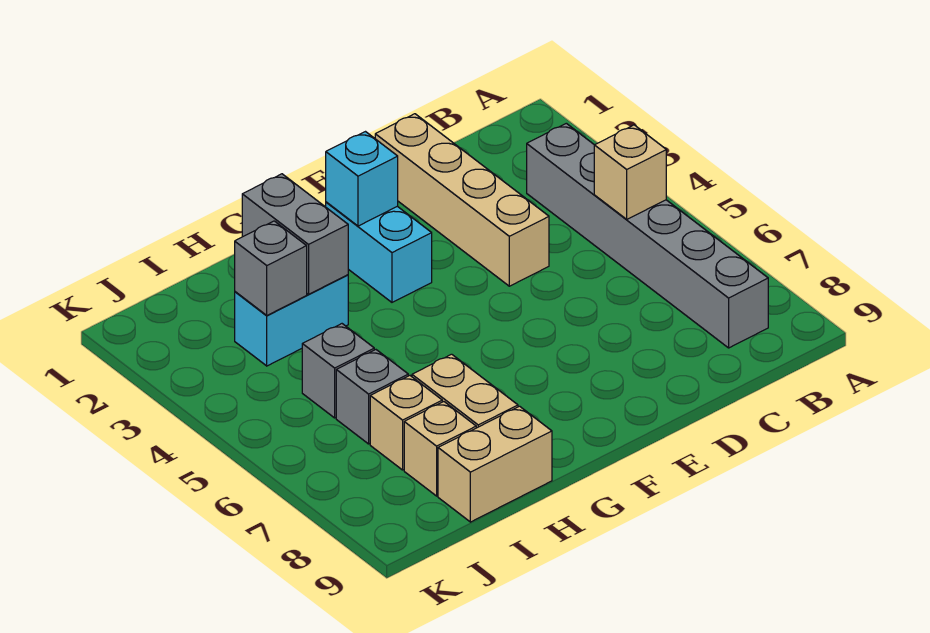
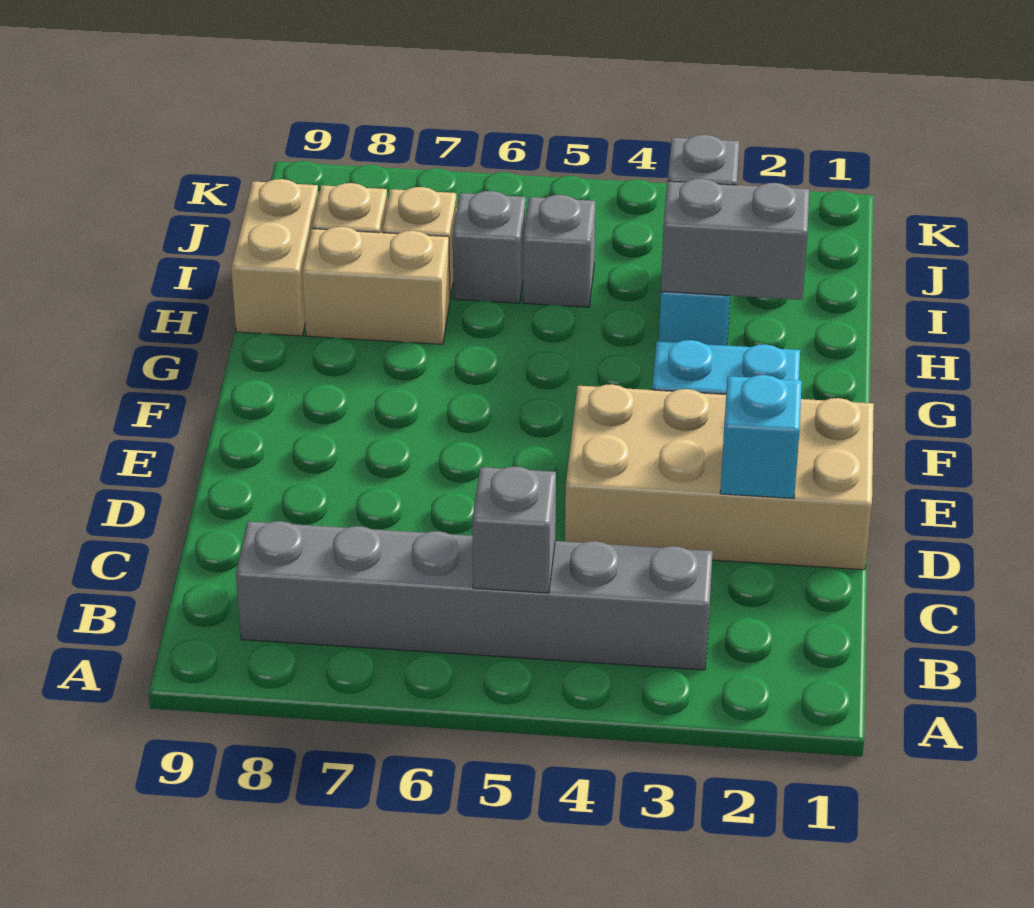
tan brick B5 level 2 -> grey brick B5 level 2
tan brick D1:D4 level 1 -> tan brick D1:E4 level 1
cyan brick F2 level 2 -> cyan brick D2 level 2

